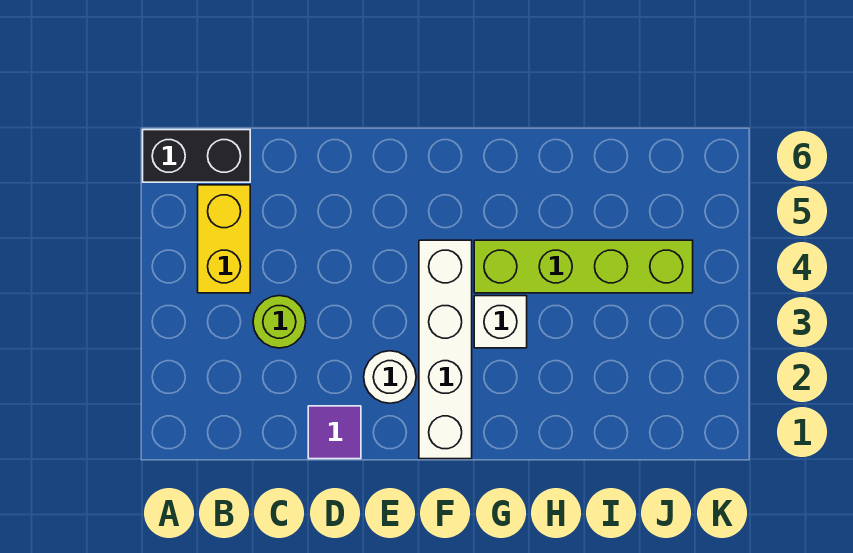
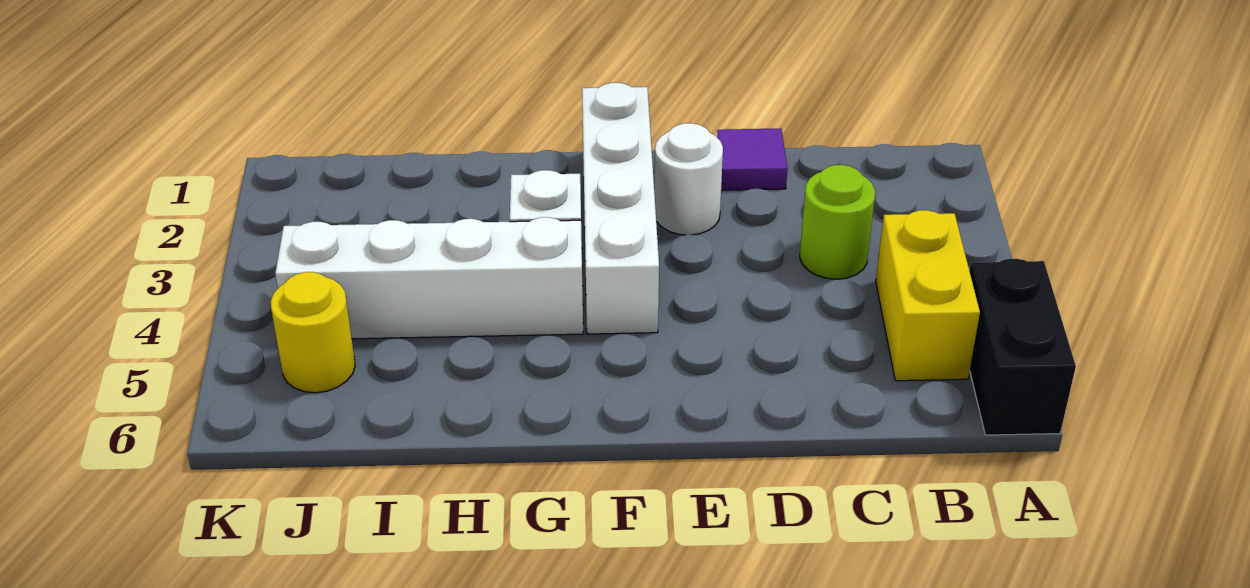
black brick A6:B6 level 1 -> black brick A5:A6 level 1
lime brick G4:J4 level 1 -> white brick G4:J4 level 1
none -> yellow round brick J5 level 1

